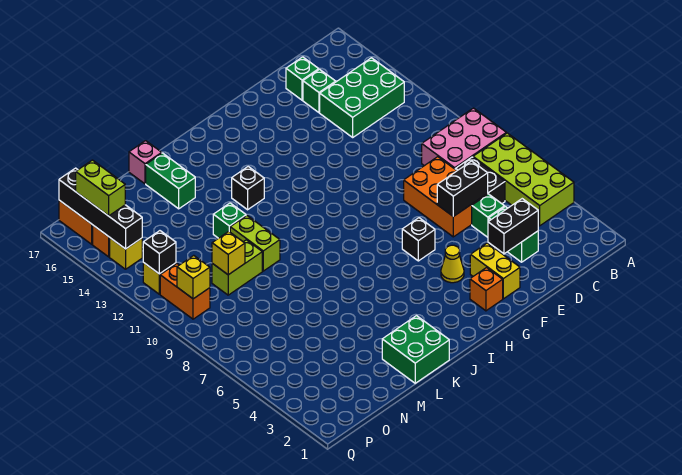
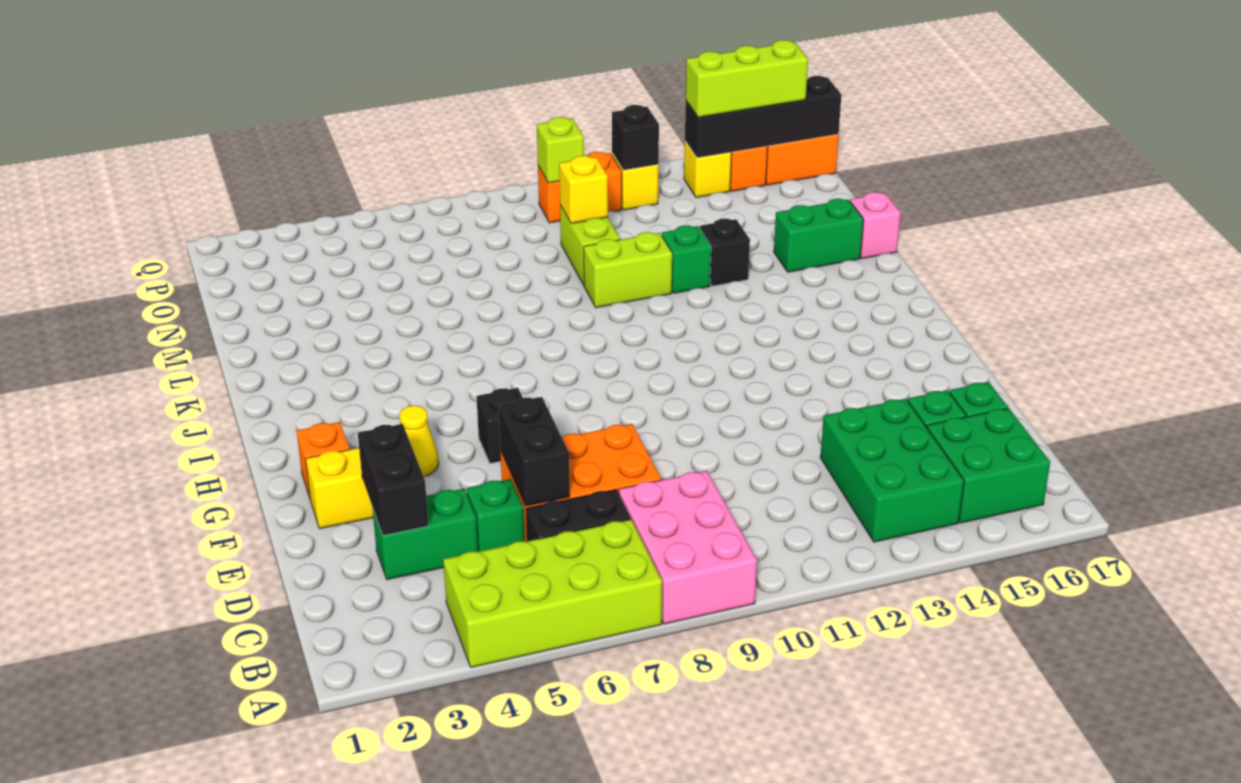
black brick J13 level 1 -> black brick L13 level 1
green brick K1:L2 level 1 -> green brick B15:C16 level 1
yellow brick P10 level 2 -> lime brick P10 level 2
lime brick P15:P16 level 3 -> lime brick P14:P16 level 3

